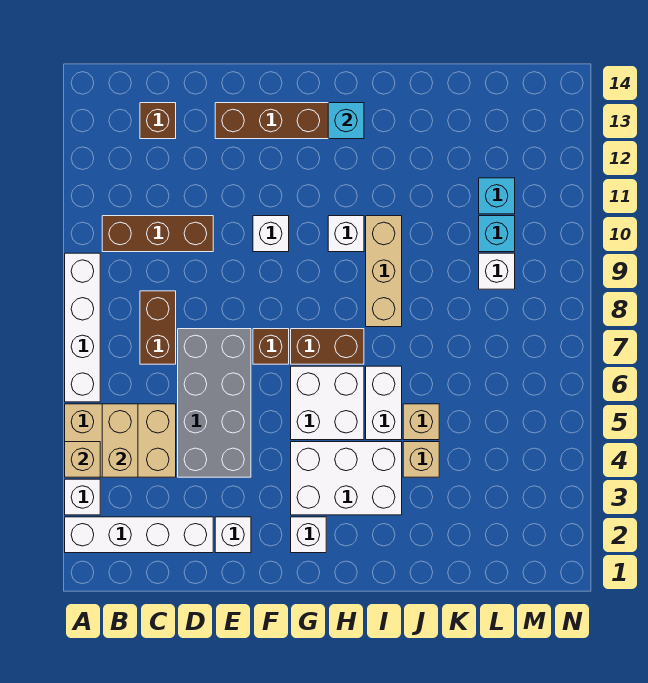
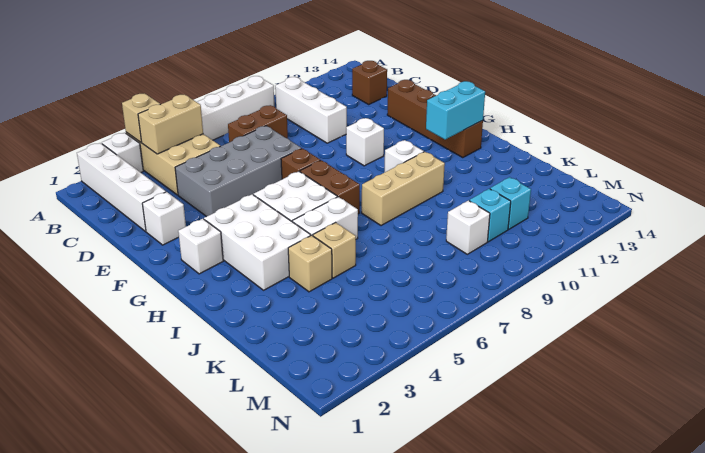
brown brick B10:D10 level 1 -> white brick B10:D10 level 1
cyan brick H13 level 2 -> cyan brick H12:H13 level 2

